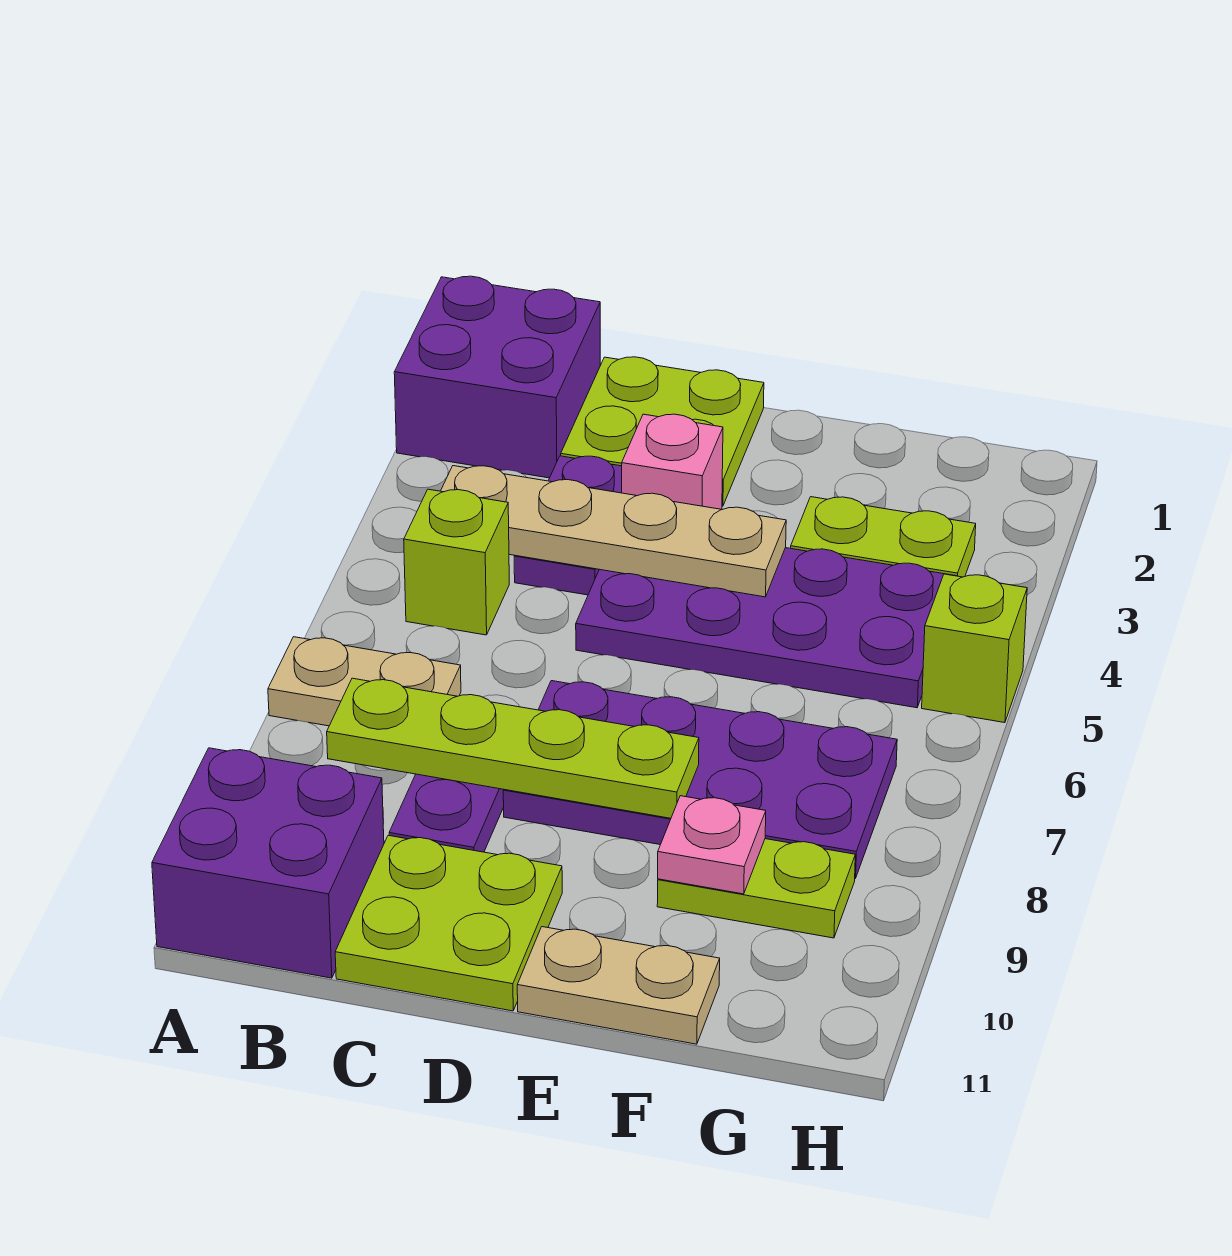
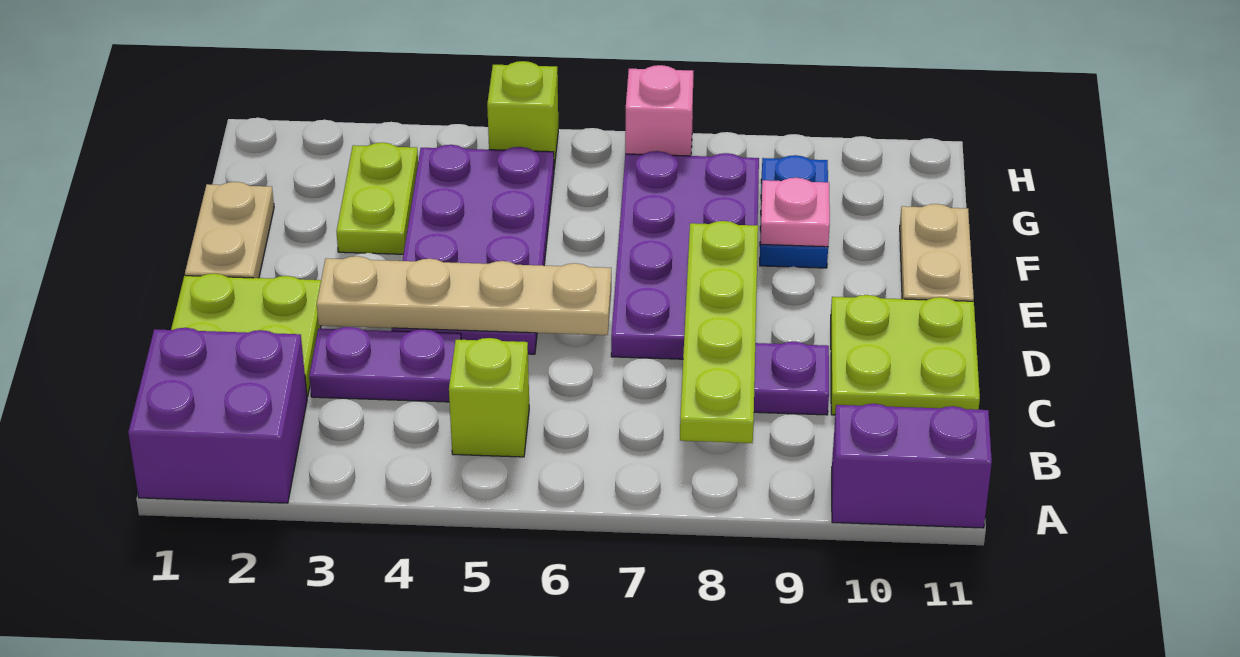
tan plate A7:B7 level 1 -> tan plate E1:F1 level 1
purple brick A10:B11 level 1 -> purple brick A10:A11 level 1
tan plate B4:E4 level 2 -> tan plate D3:D6 level 2
pink brick D3 level 1 -> pink brick H7 level 1
lime plate F9:G9 level 1 -> blue plate F9:G9 level 1

